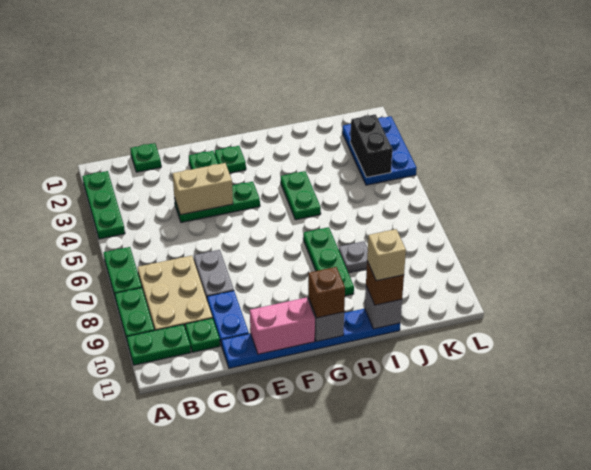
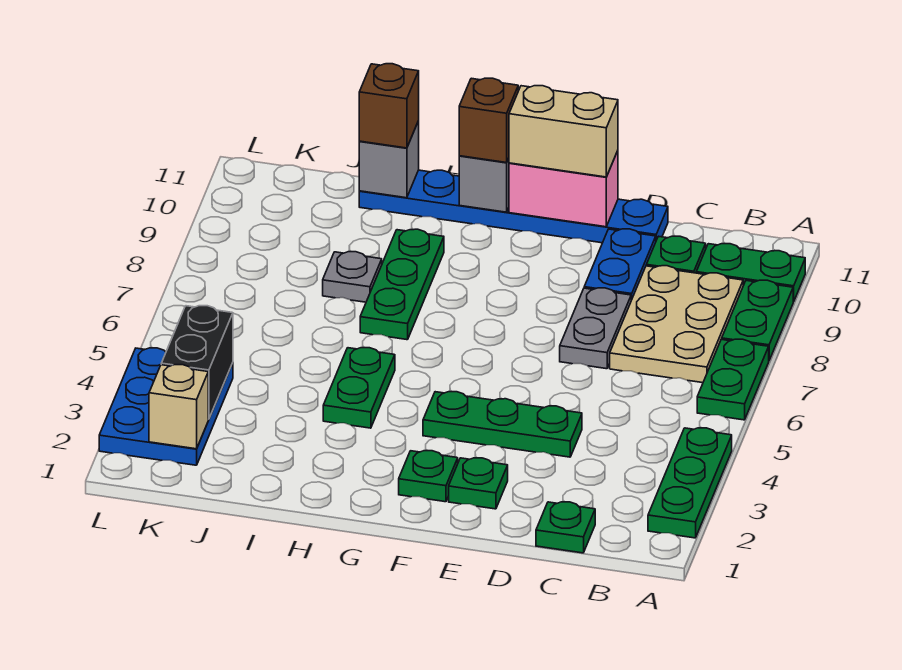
tan brick D4:E4 level 2 -> tan brick E11:F11 level 3
tan brick I11 level 4 -> tan brick K2 level 2

